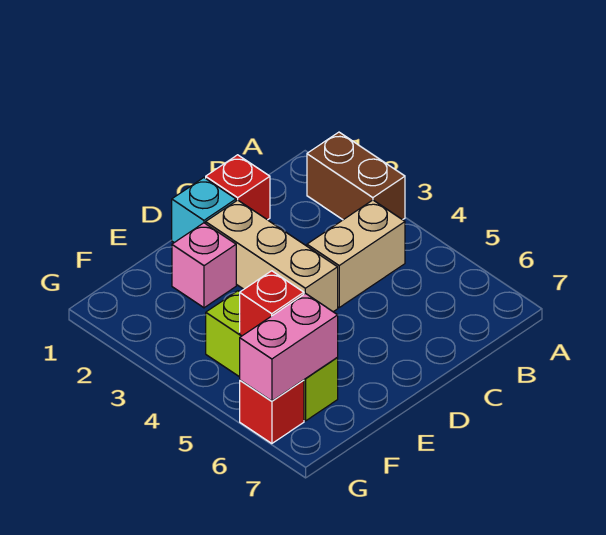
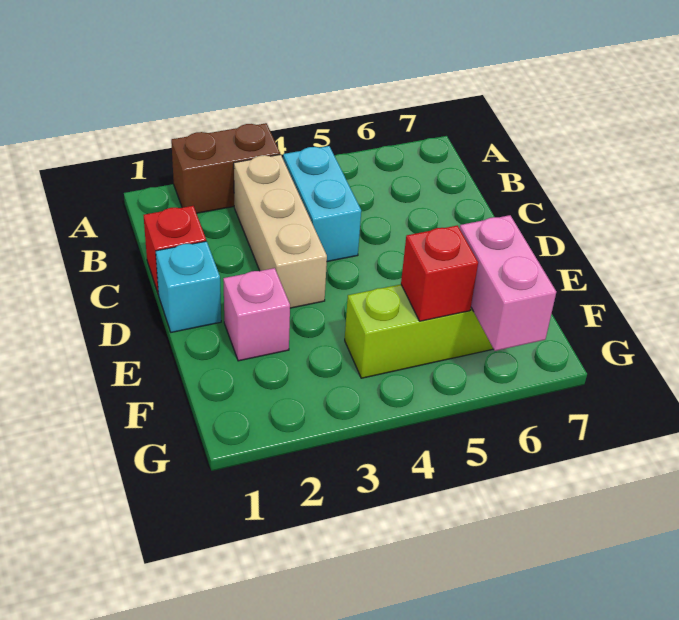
tan brick B4:C4 level 1 -> cyan brick B4:C4 level 1
tan brick D2:D4 level 1 -> tan brick B3:D3 level 1
red brick G6 level 1 -> none

